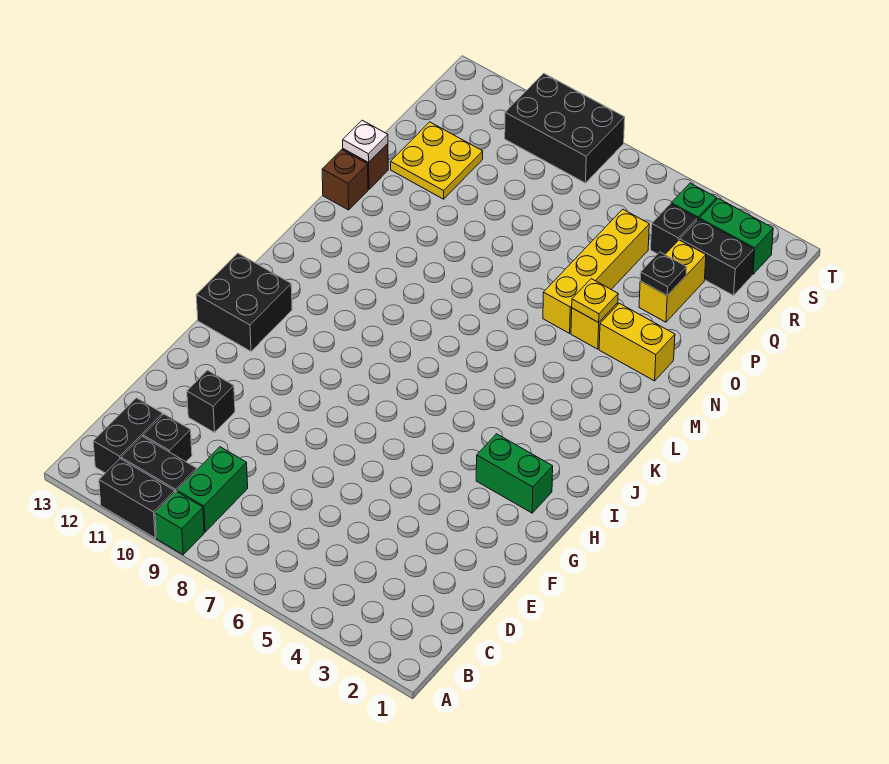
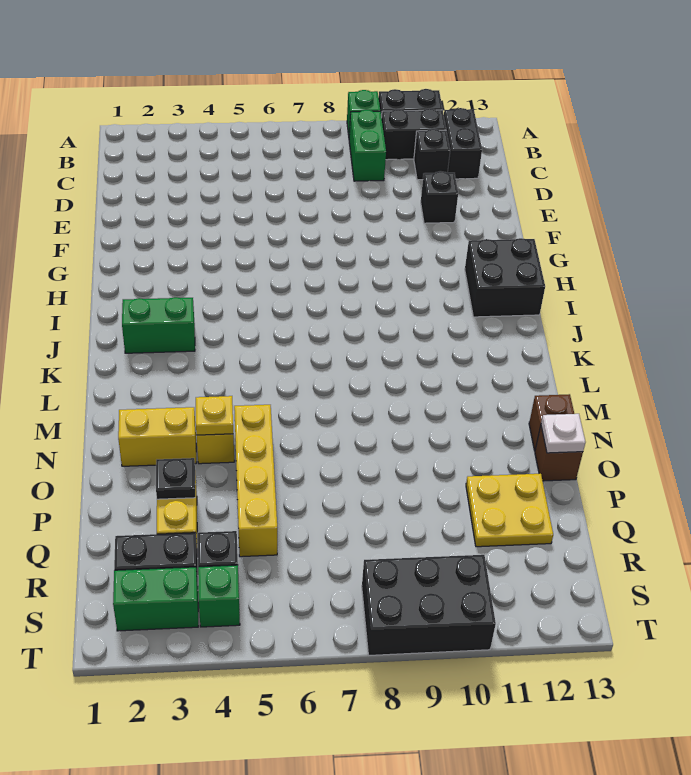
green brick H2:H3 level 1 -> green brick J2:J3 level 1

